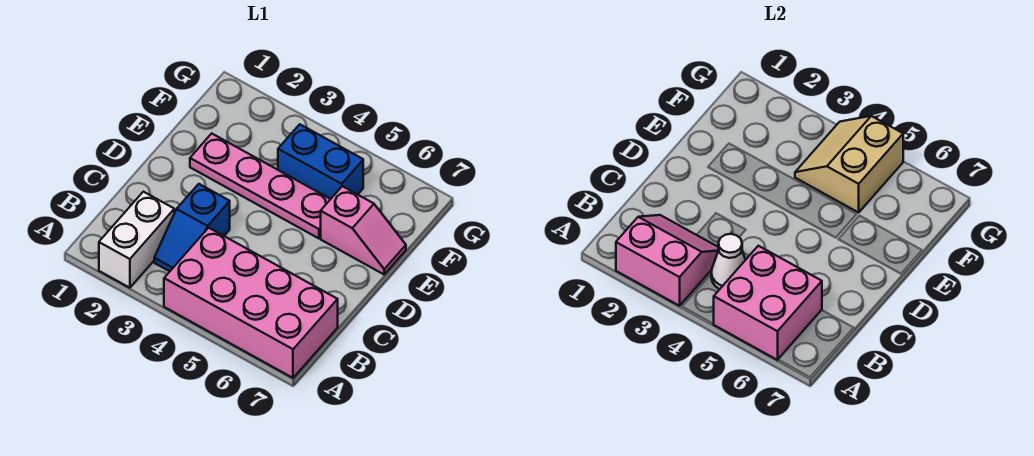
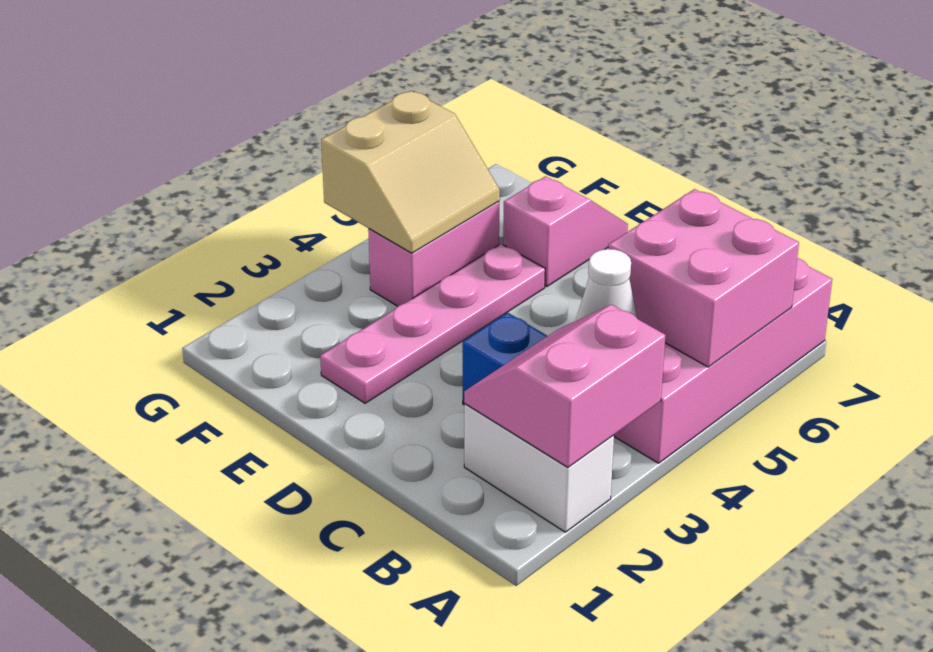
blue brick F4:F5 level 1 -> pink brick F4:F5 level 1
tan slope F4:G5 level 2 top 5 -> tan slope F4:G5 level 2 top G

